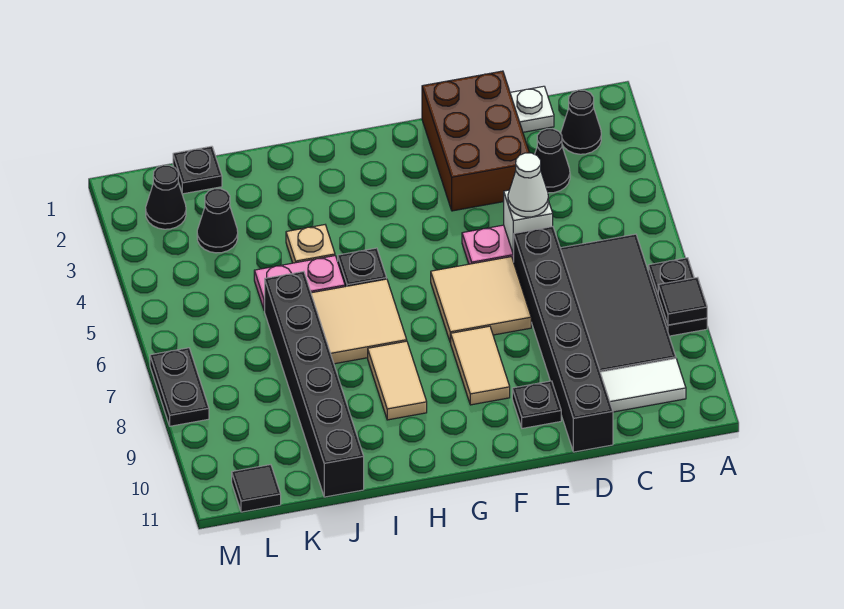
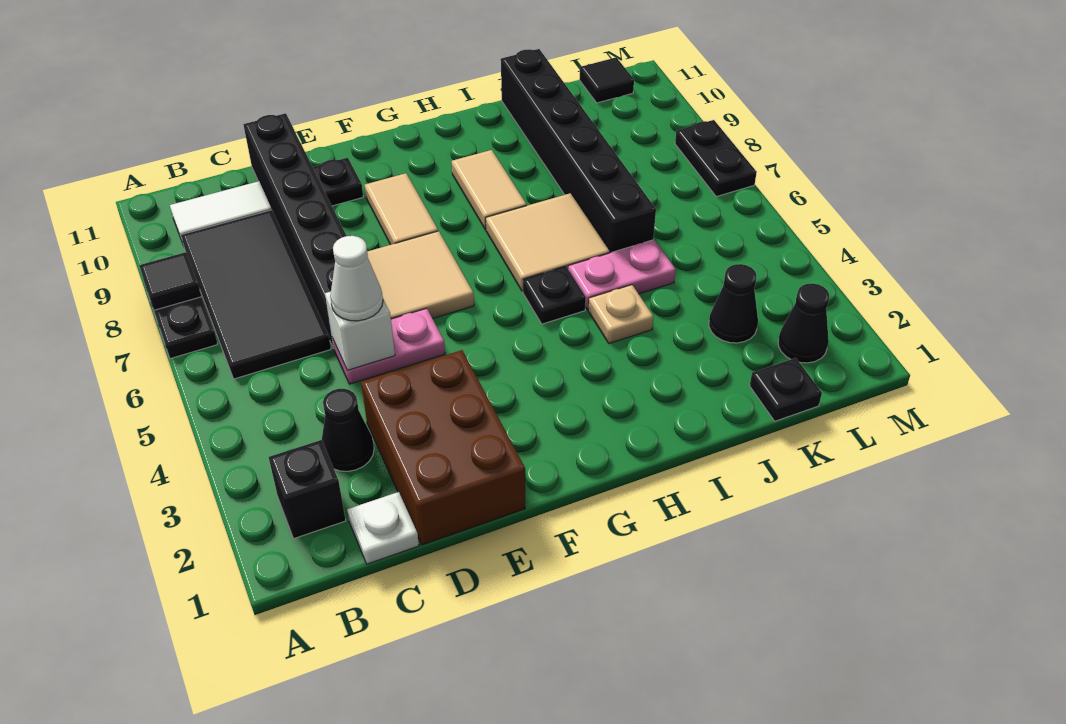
black cone B2 level 1 -> black brick B2 level 1

